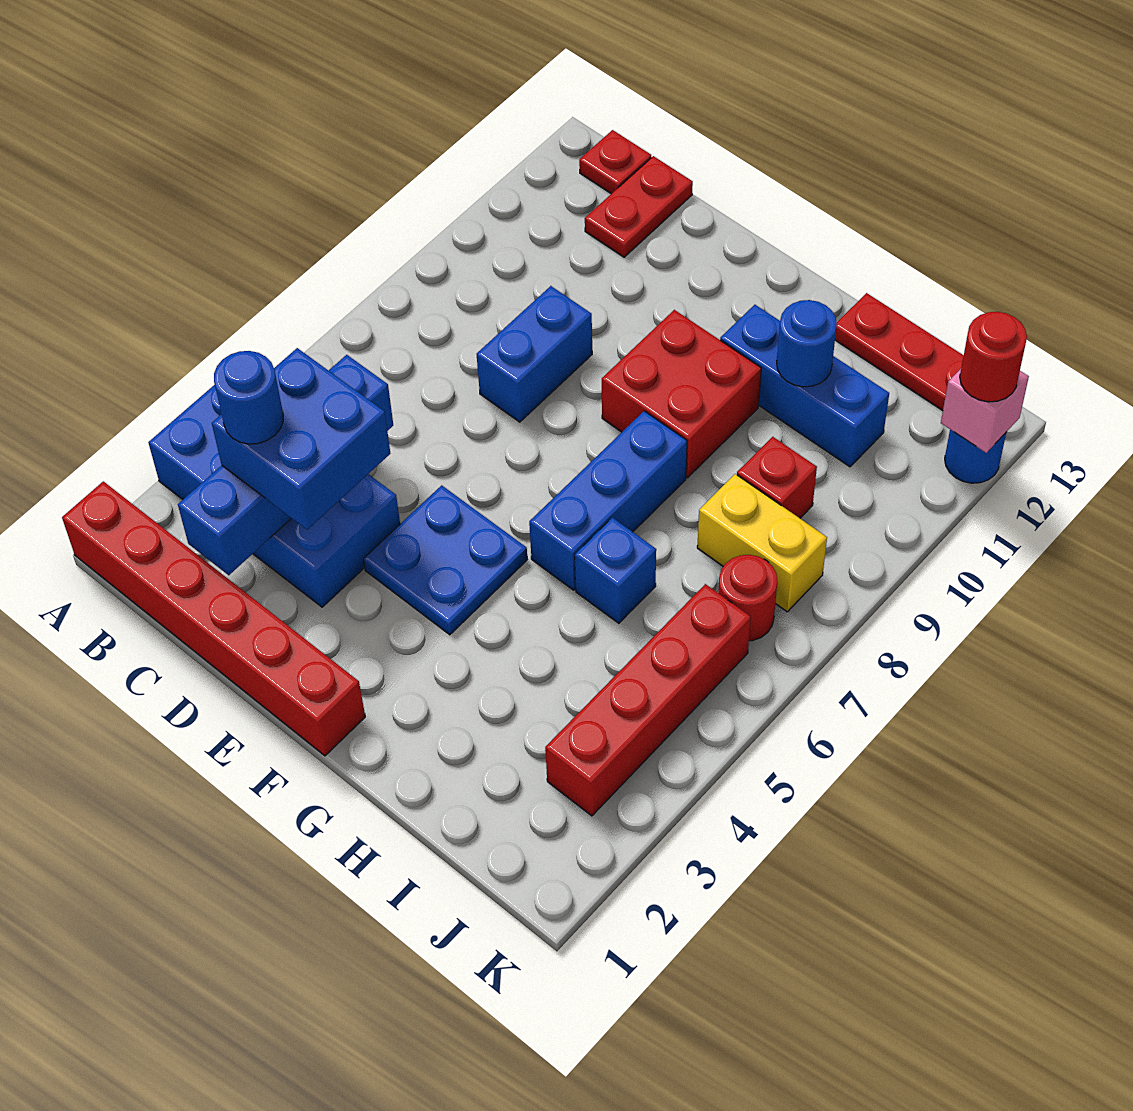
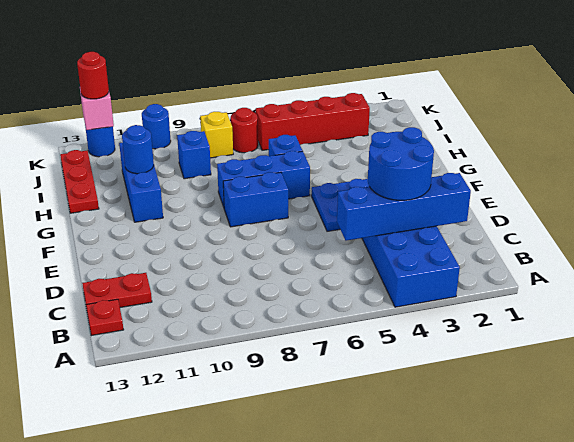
red brick A1:F1 level 1 -> none
blue brick C3:D4 level 3 -> blue round brick C3:D4 level 3
blue round brick C3 level 4 -> blue round brick K10 level 1
blue brick D8:D9 level 1 -> blue brick F7:F8 level 1
red brick F9:G10 level 1 -> none
yellow brick I8:J8 level 1 -> yellow brick J8 level 1
red brick I9 level 1 -> blue brick I9 level 1

